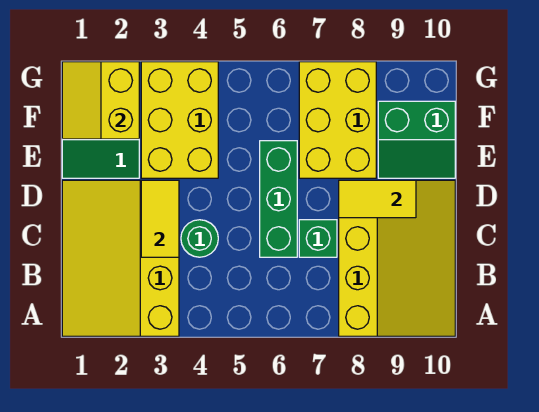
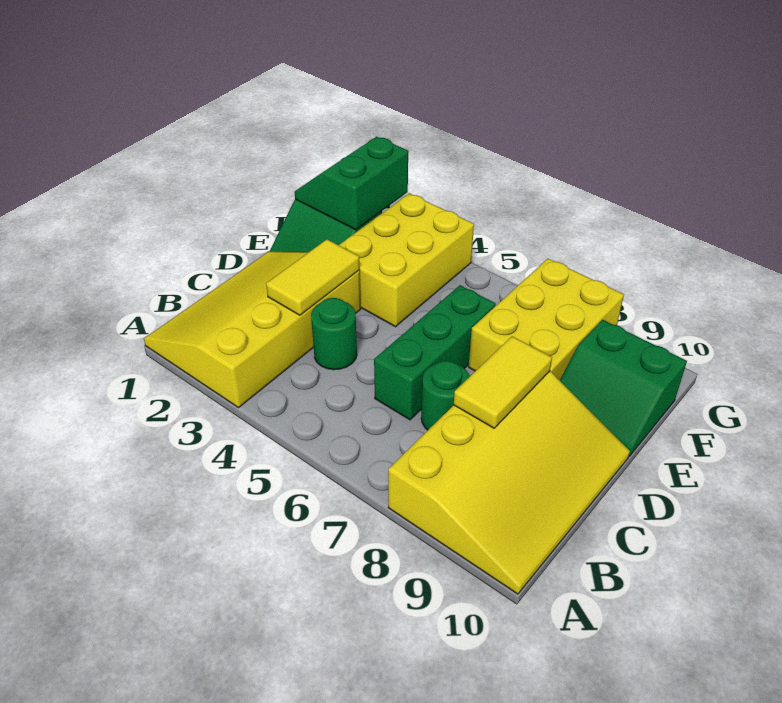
green brick C7 level 1 -> green round brick C7 level 1
yellow tile D8:D9 level 2 -> yellow tile C8:D8 level 2
yellow slope F1:G2 level 2 top 2 -> green slope F1:G2 level 2 top 2

